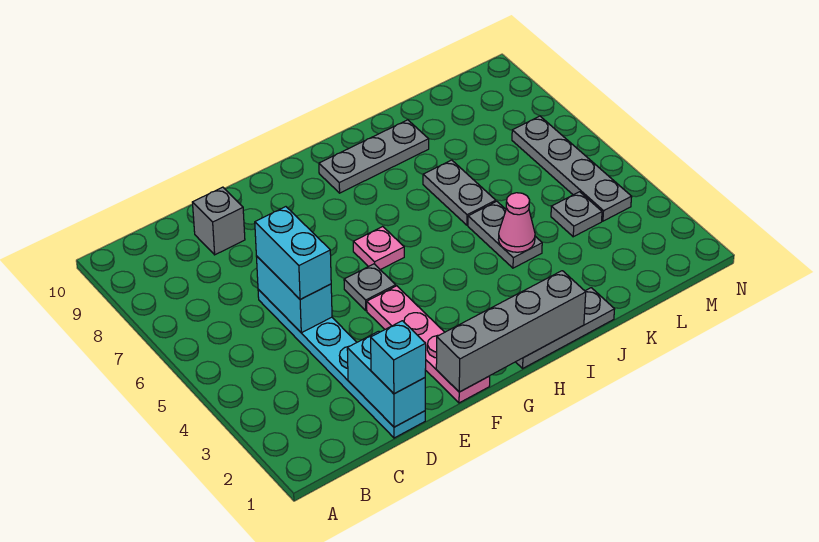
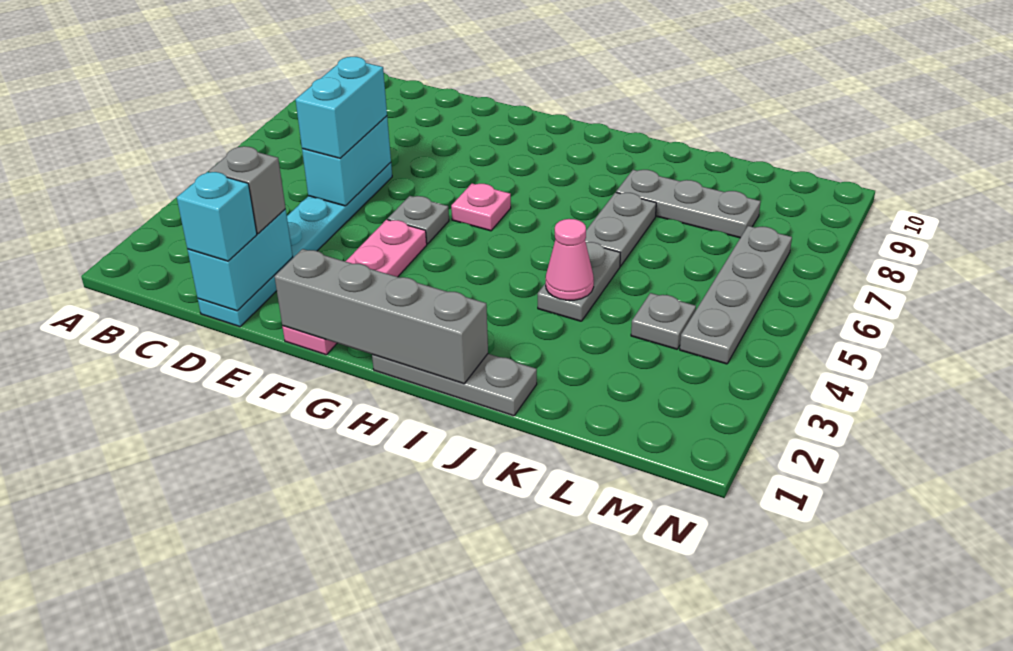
grey brick D9 level 1 -> grey brick D2 level 3
grey plate H9:J9 level 1 -> grey plate J8:L8 level 1

